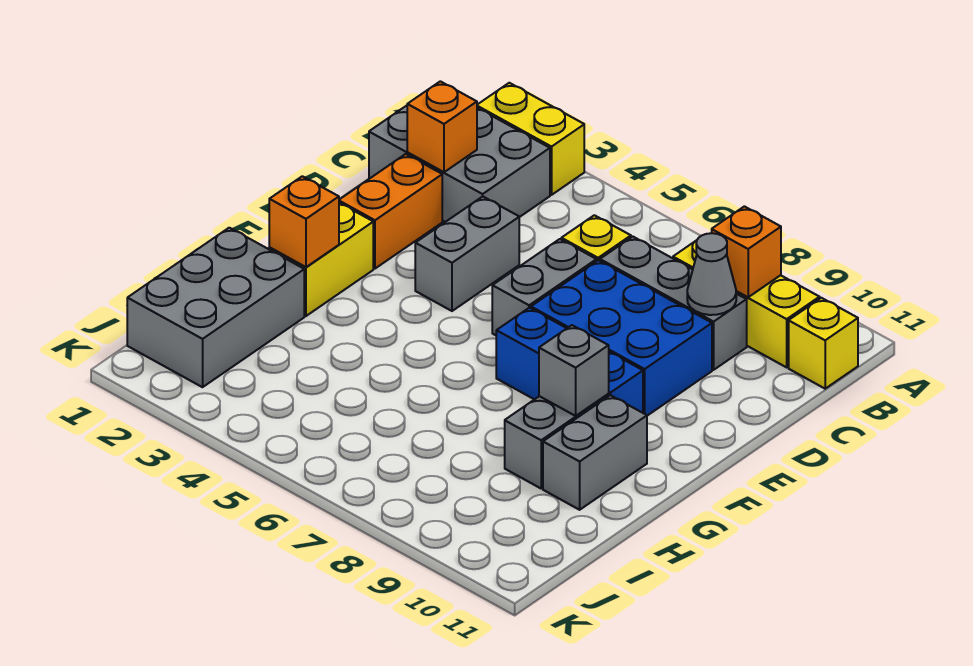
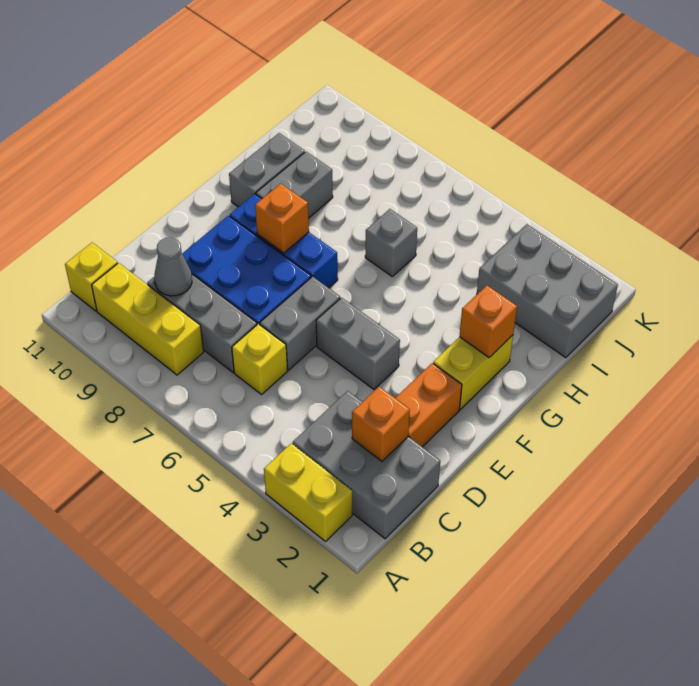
orange brick B9 level 2 -> orange brick F8 level 2
grey brick D4:E4 level 1 -> grey brick E4:E5 level 1
grey brick G9 level 2 -> grey brick H6 level 1
grey brick H1:J2 level 1 -> grey brick I1:J3 level 1

